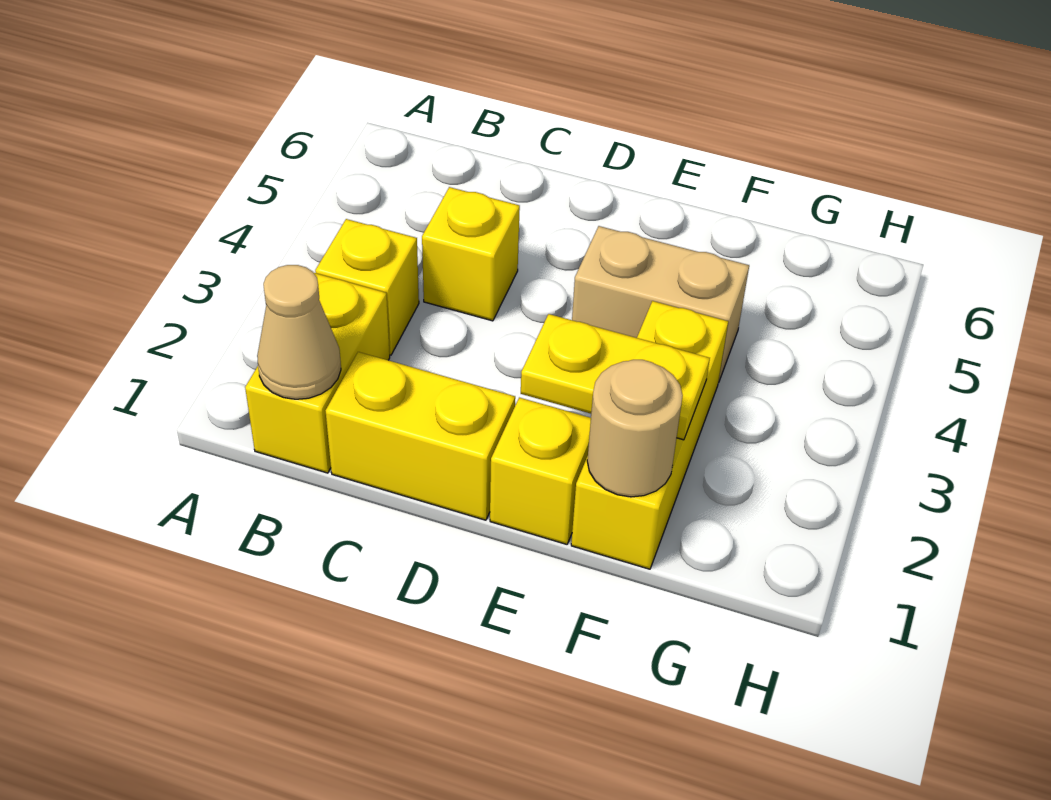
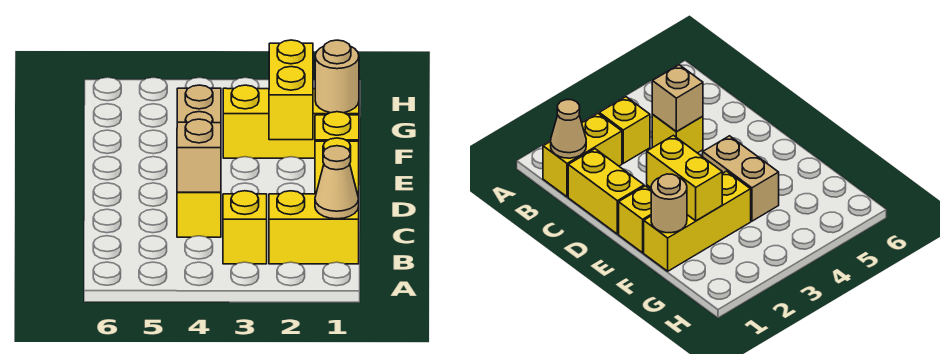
none -> tan brick C4 level 2
yellow plate E2:F2 level 2 -> yellow brick E2:F2 level 2

